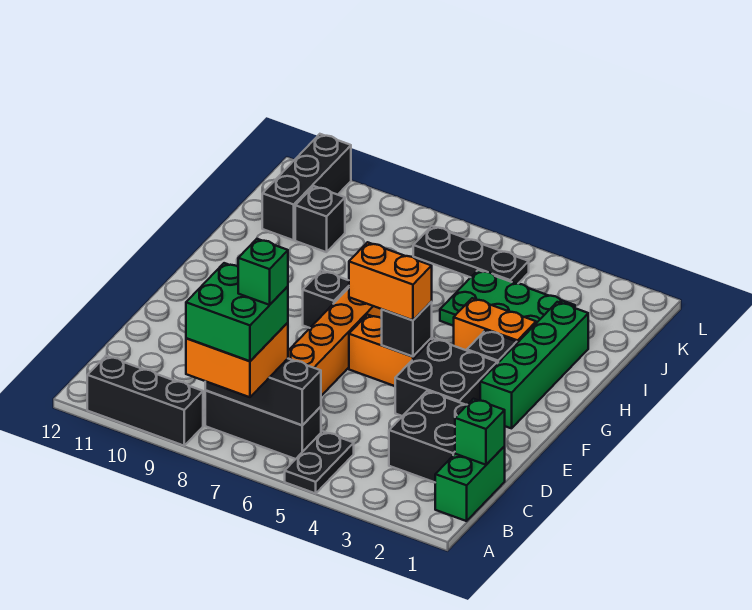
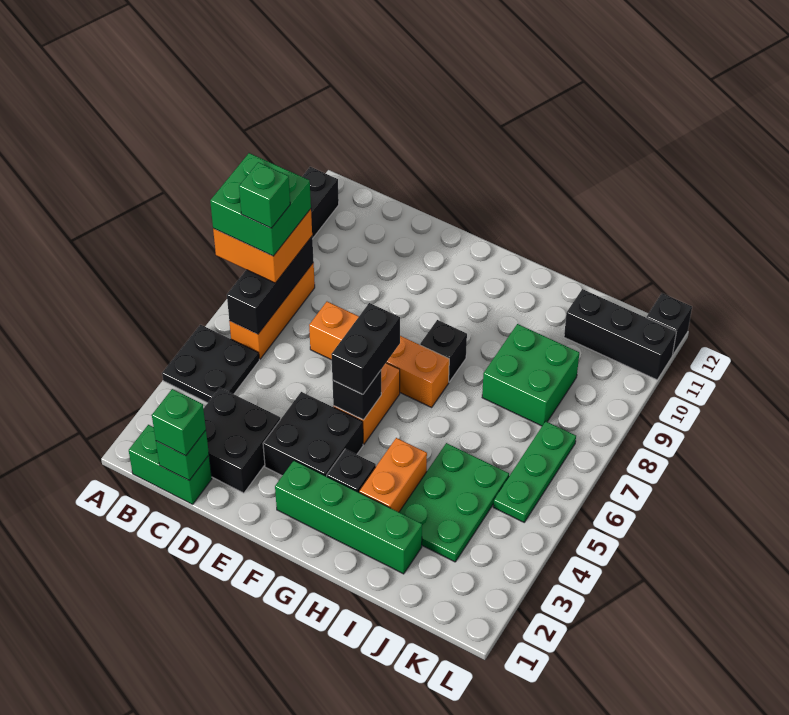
black plate A5:B5 level 1 -> black plate A4:B5 level 1
black brick B6:B8 level 1 -> orange brick B6:B8 level 1
none -> green brick C1 level 3
orange brick F5:F6 level 3 -> black brick F5:F6 level 3
none -> green brick I8:J9 level 1
black brick J10 level 1 -> black brick L12 level 1
black plate K5:K7 level 1 -> green plate K5:K7 level 1

